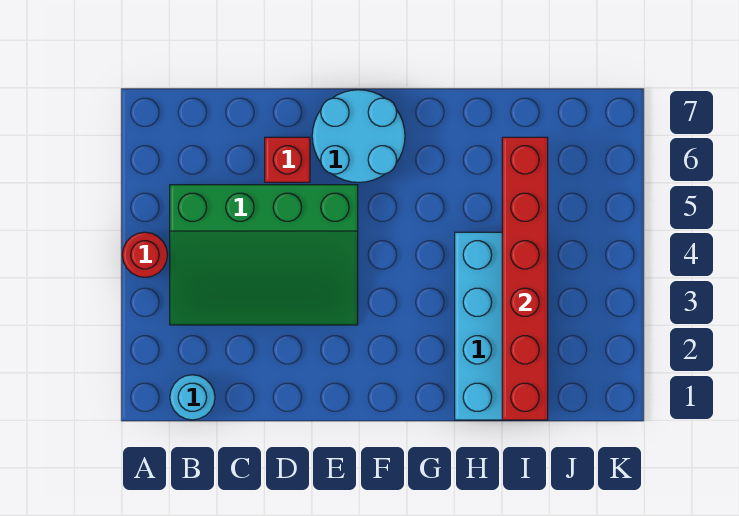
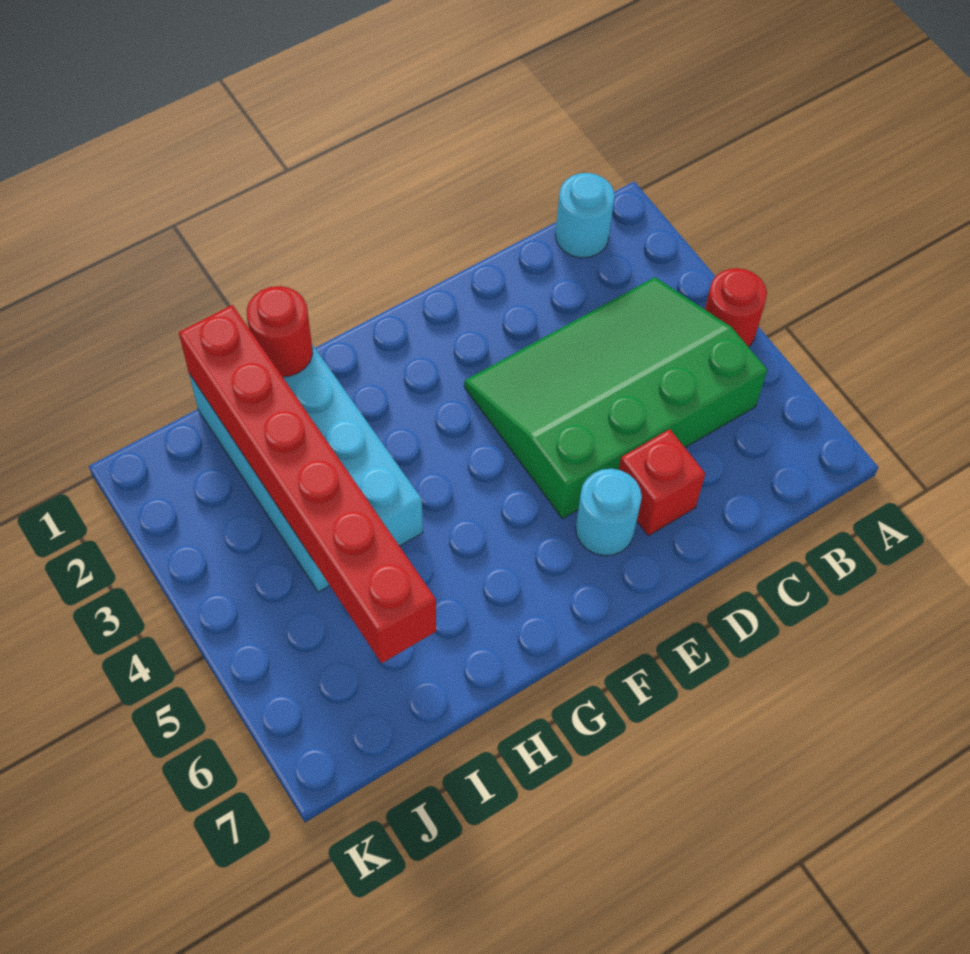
cyan round brick E6:F7 level 1 -> cyan round brick E6 level 1
none -> red round brick H1 level 2

